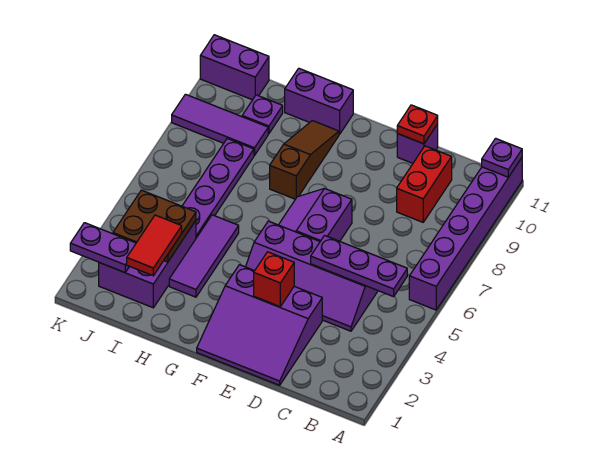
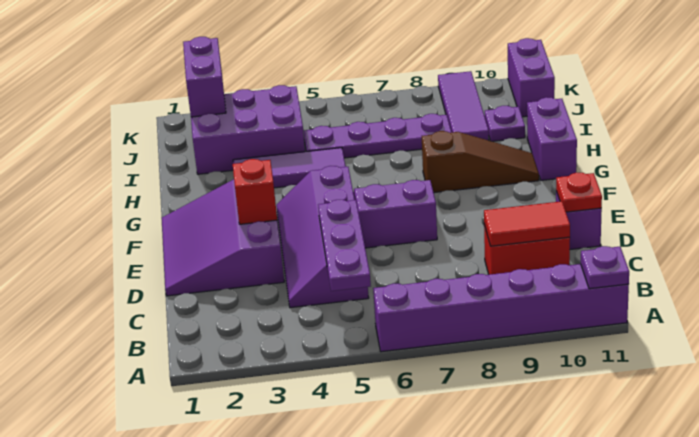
red tile I2:I3 level 3 -> red tile C9:C10 level 2
brown plate I3:J4 level 2 -> none
purple plate J2:K2 level 2 -> purple brick J2:K2 level 2

